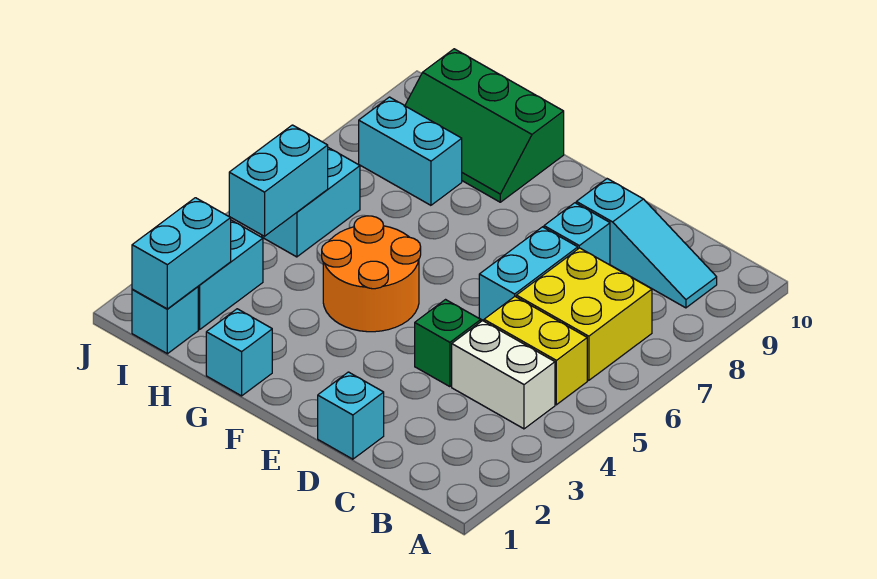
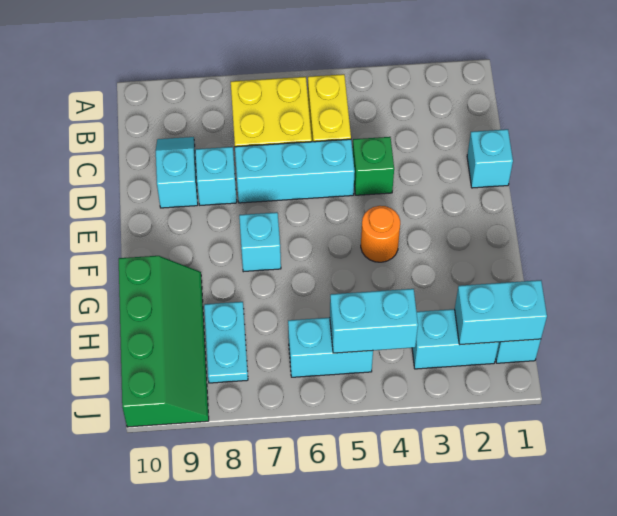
white brick B4:C4 level 1 -> none
cyan slope B9:D9 level 1 top D -> cyan slope C9:D9 level 1 top D
cyan brick D6:D7 level 1 -> cyan brick D5:D7 level 1
orange round brick F4:G5 level 1 -> orange round brick F4 level 1
cyan brick G1 level 1 -> cyan brick F7 level 1
green slope G9:I10 level 1 top 10 -> green slope G9:J10 level 1 top 10
cyan brick H8:I8 level 1 -> cyan plate H8:I8 level 1

